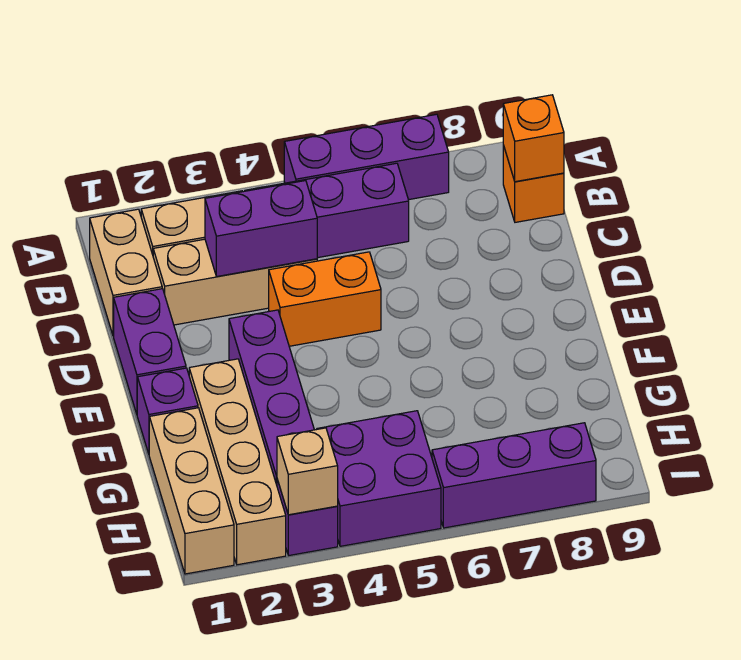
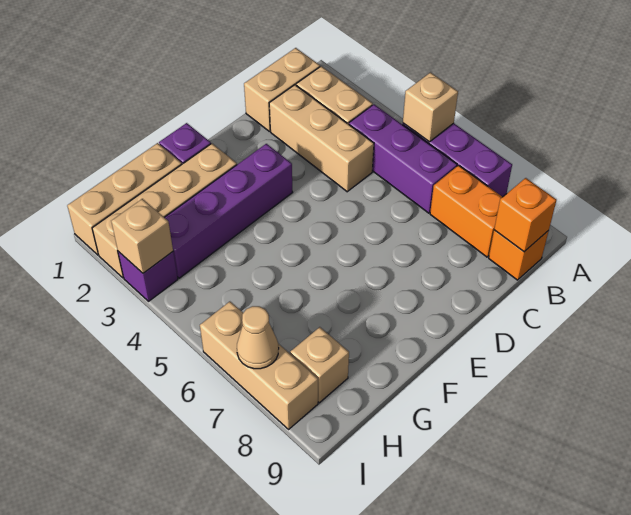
none -> tan brick A5 level 2
purple brick C3:C4 level 2 -> none
purple brick D1:E1 level 1 -> none
orange brick D4:D5 level 1 -> orange brick B7:B8 level 1
purple brick H4:I5 level 1 -> none
none -> tan brick H8 level 1
purple brick I6:I8 level 1 -> tan brick I6:I8 level 1
none -> tan cone I7 level 2

